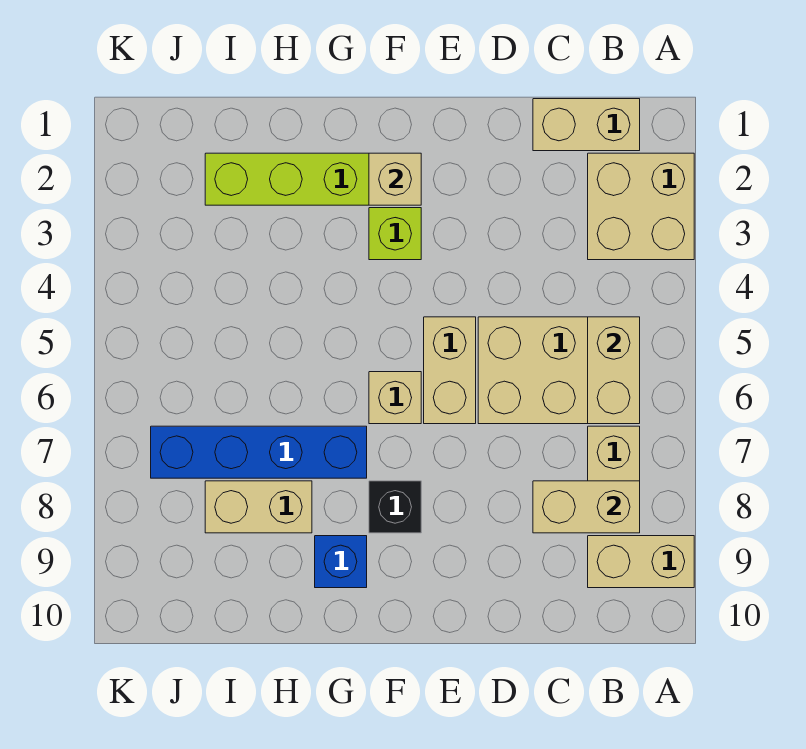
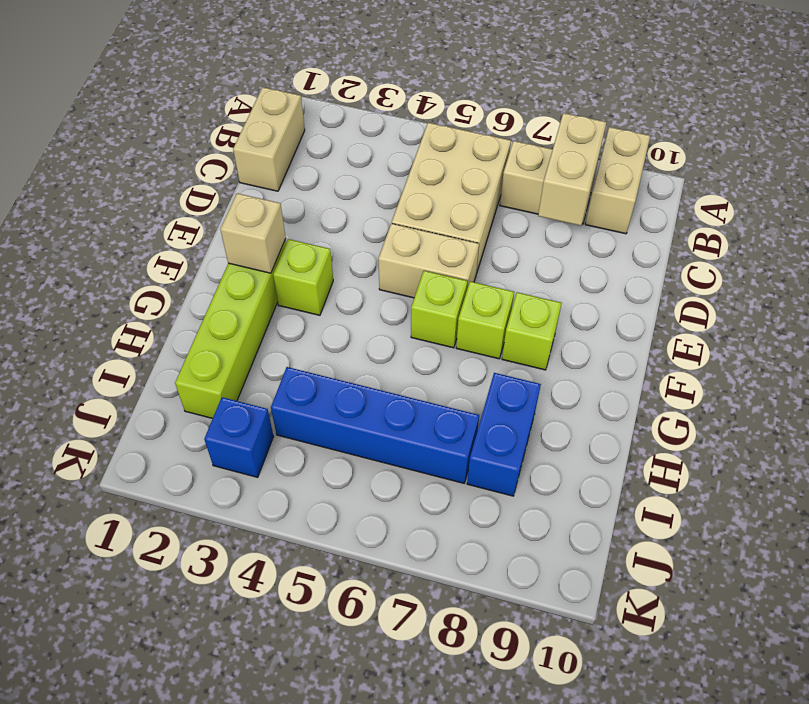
tan brick A2:B3 level 1 -> none
tan brick B5:B6 level 2 -> none
tan brick F6 level 1 -> lime brick F6 level 1
none -> lime brick F7 level 1
black brick F8 level 1 -> lime brick F8 level 1
blue brick G7:J7 level 1 -> blue brick I4:I7 level 1
blue brick G9 level 1 -> blue brick J3 level 1
tan brick H8:I8 level 1 -> blue brick H8:I8 level 1

